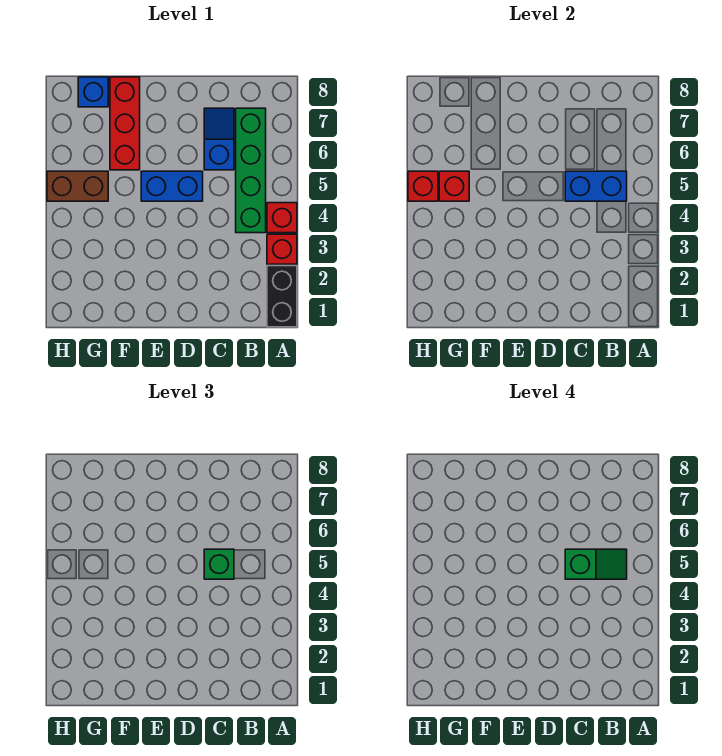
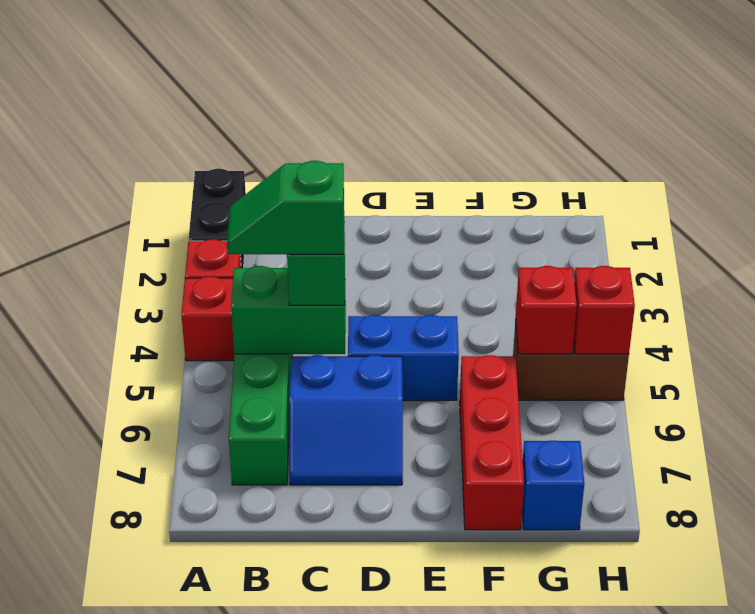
blue brick B5:C5 level 2 -> green brick B5:C5 level 2
blue slope C6:C7 level 1 top 6 -> blue slope C6:D7 level 1 top 6

